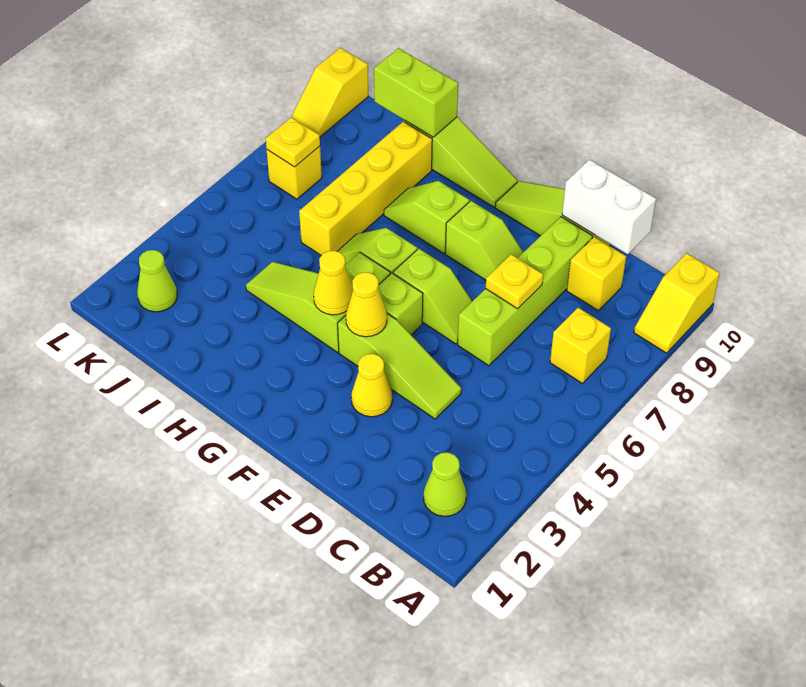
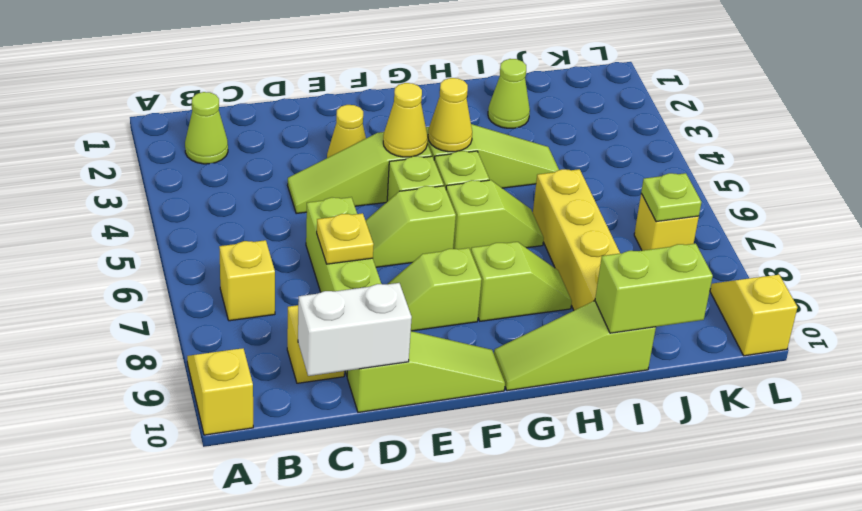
lime cone K2 level 1 -> lime cone I2 level 1
yellow plate K7 level 2 -> lime plate K7 level 2

